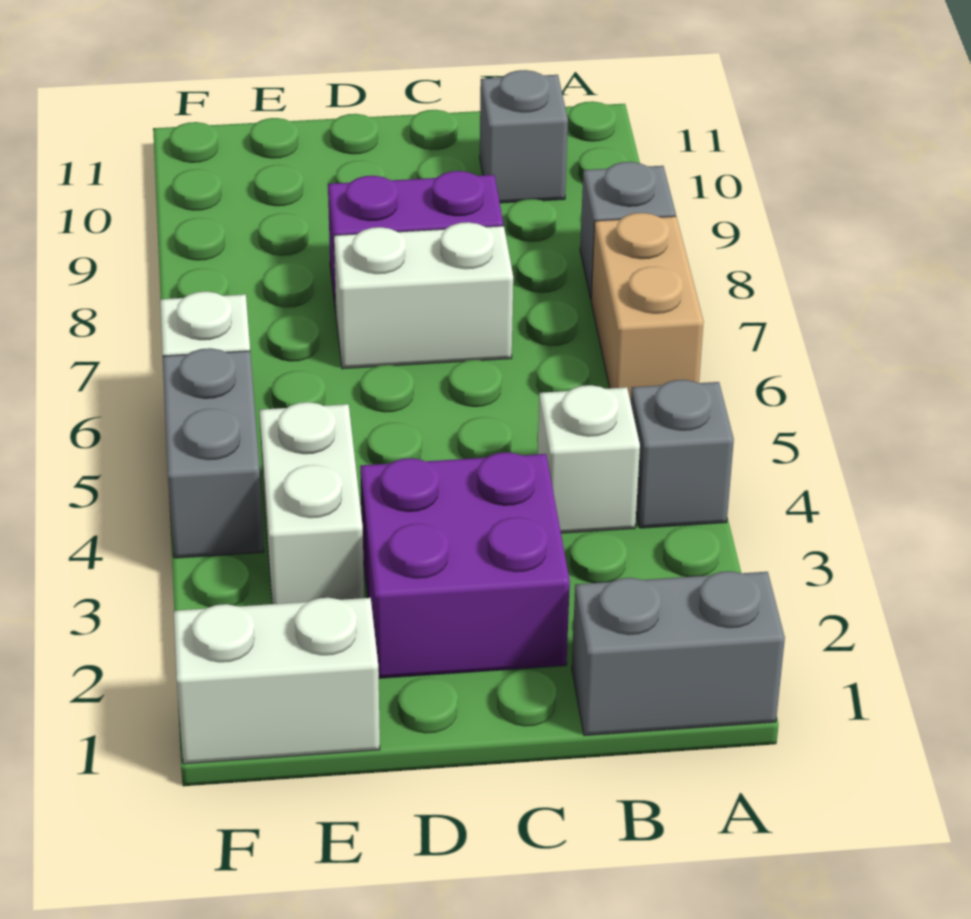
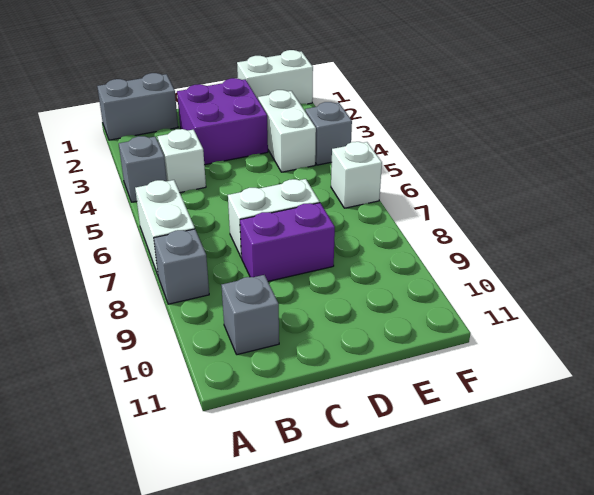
tan brick A6:A7 level 1 -> white brick A6:A7 level 1
grey brick F4:F5 level 1 -> grey brick F4 level 1

